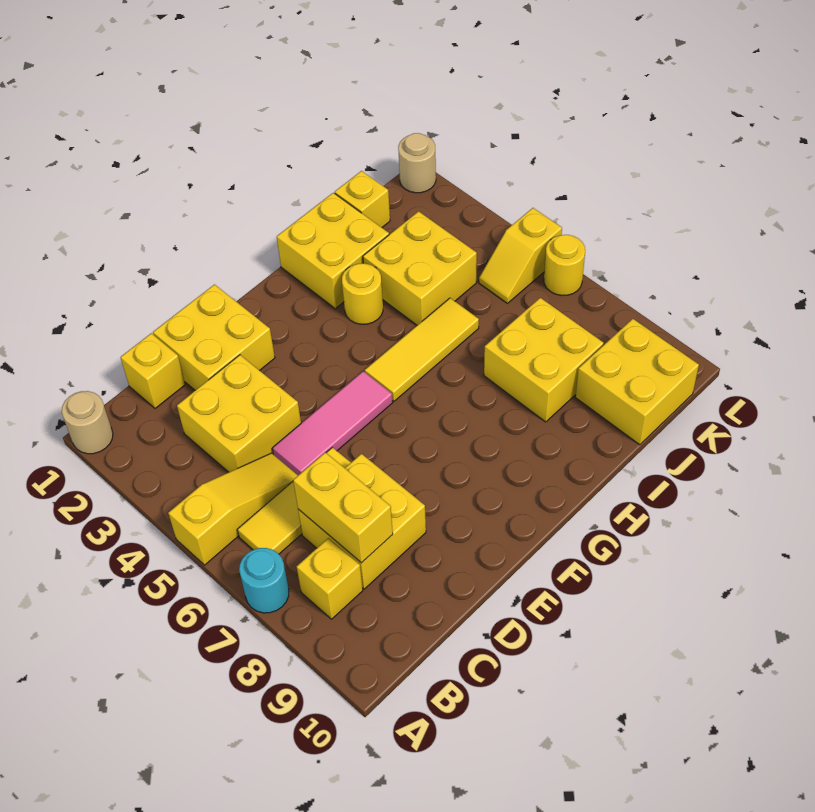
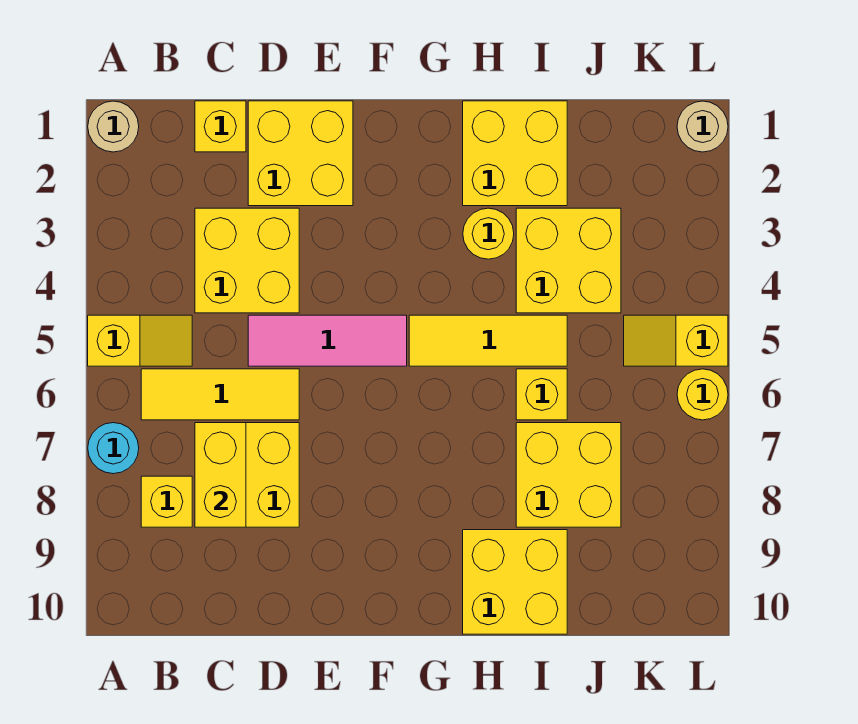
yellow slope A5:C5 level 1 top A -> yellow slope A5:B5 level 1 top A
yellow brick J1 level 1 -> yellow brick I6 level 1
yellow brick J9:K10 level 1 -> yellow brick H9:I10 level 1

